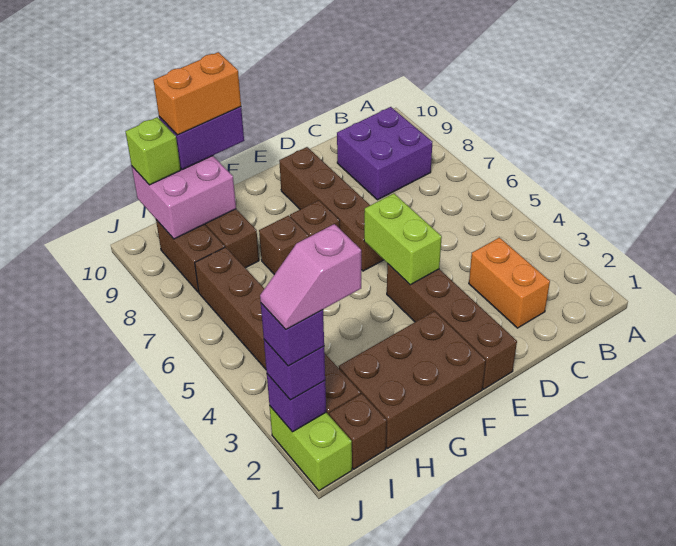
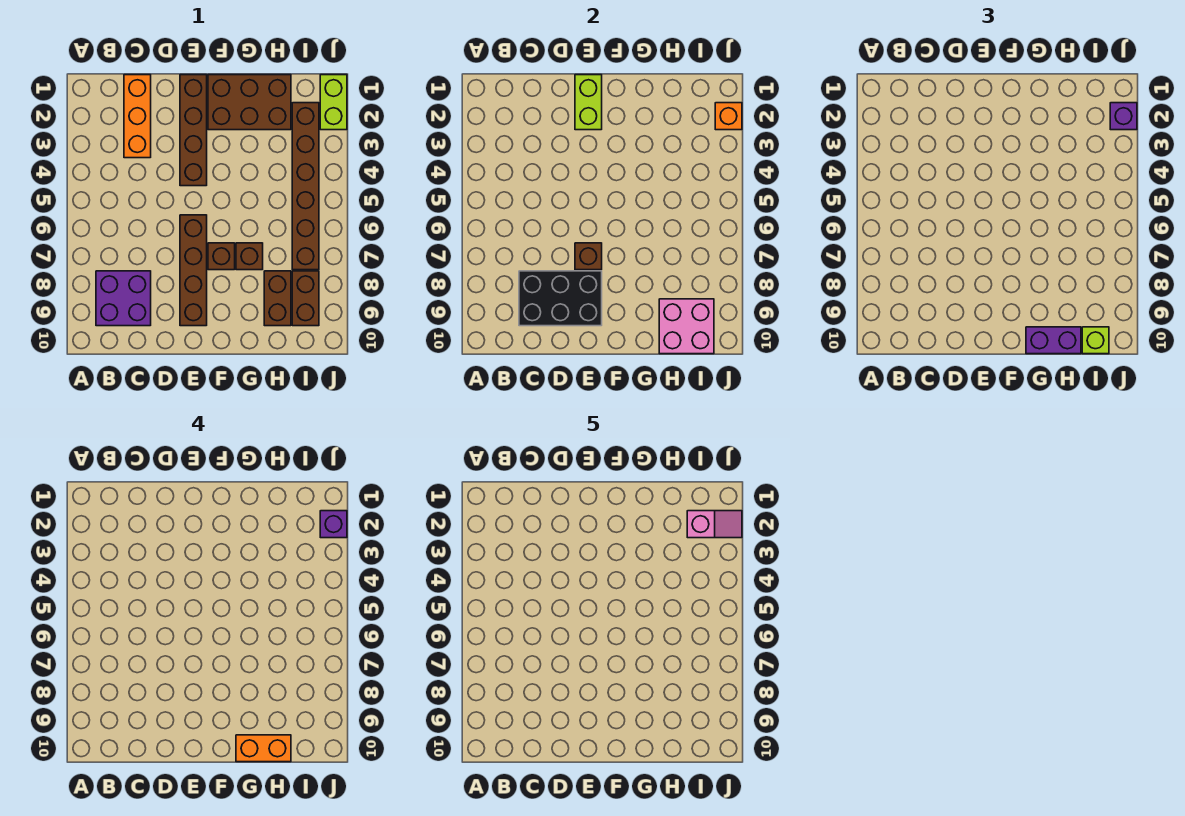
orange brick C2:C3 level 1 -> orange brick C1:C3 level 1
none -> black brick C8:E9 level 2
lime brick E4:E5 level 2 -> lime brick E1:E2 level 2
brown brick I1 level 1 -> brown brick E7 level 2
purple brick J2 level 2 -> orange brick J2 level 2

